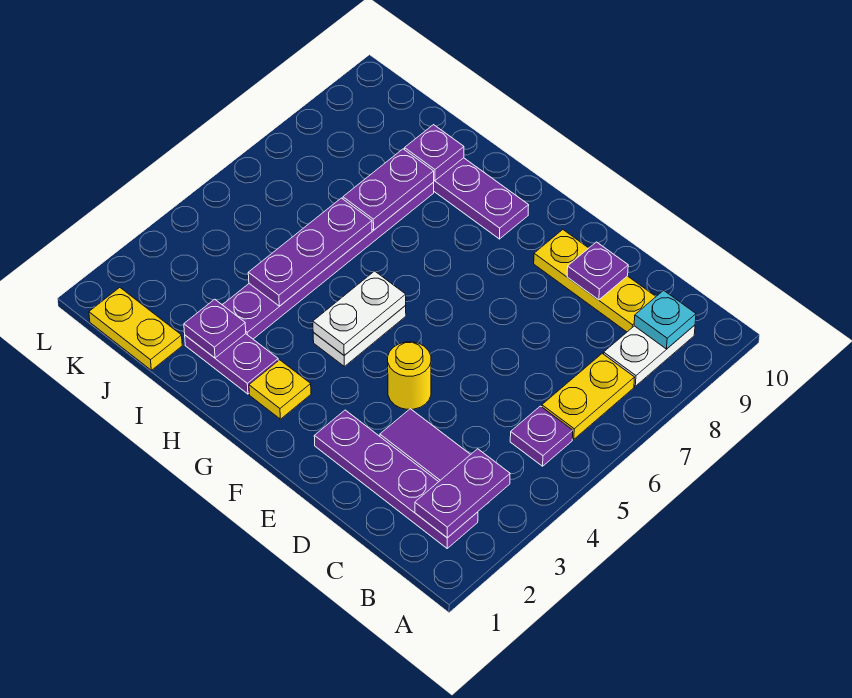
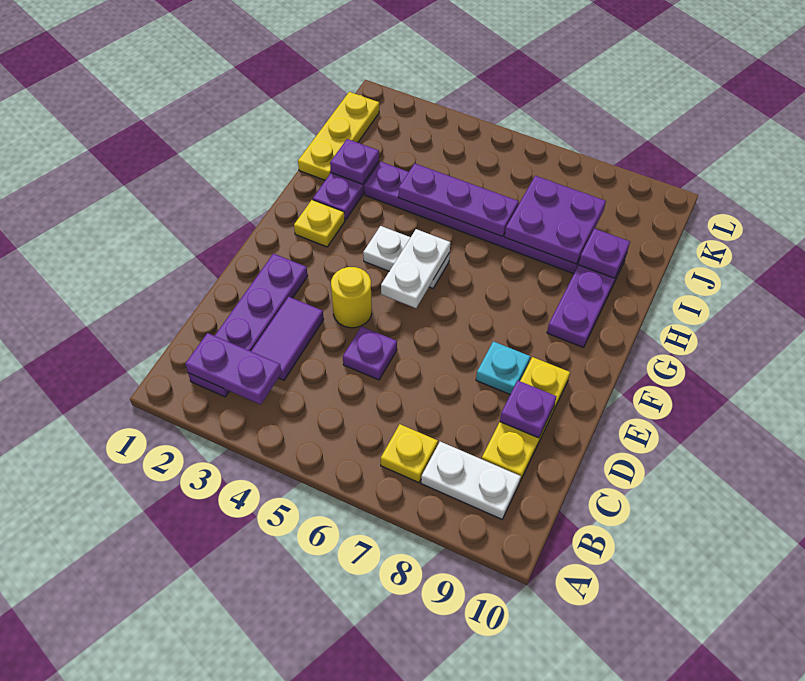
purple plate B5 level 1 -> purple plate D5 level 1
yellow plate B6:B7 level 1 -> yellow plate B7 level 1
cyan plate B9 level 2 -> cyan plate E8 level 1
white plate G4:G5 level 2 -> white plate F5:G5 level 2
purple plate I7:I8 level 2 -> purple plate I7:J8 level 2
yellow plate J1:K1 level 1 -> yellow plate I1:K1 level 1

